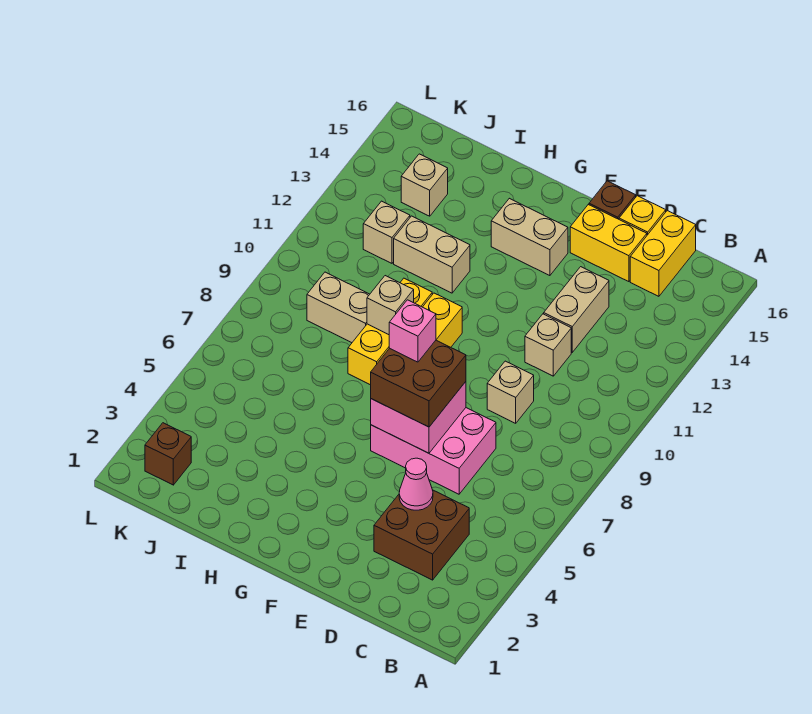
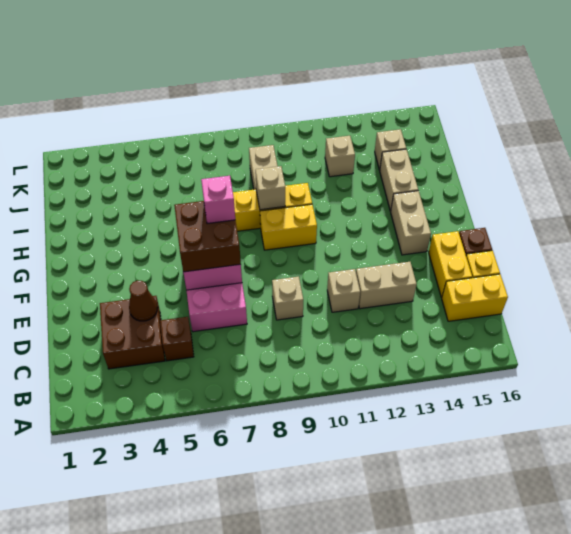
pink cone D4 level 2 -> brown cone D4 level 2
tan brick H12:I12 level 1 -> tan brick H14:I14 level 1
brown brick K2 level 1 -> brown brick C5 level 1

